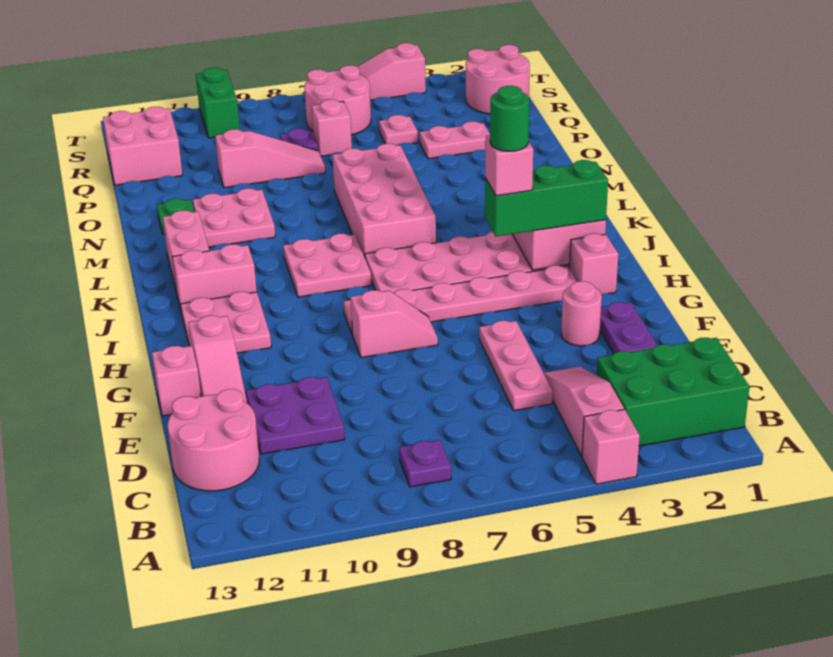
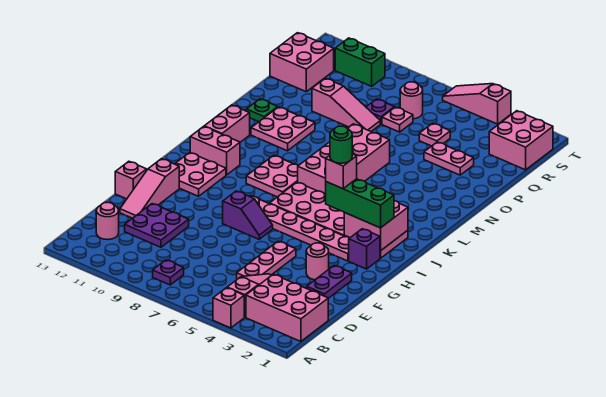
green brick B1:C3 level 1 -> pink brick B1:C3 level 1
pink round brick C12:D13 level 1 -> pink round brick C12 level 1
pink slope G7:G8 level 1 top 8 -> purple slope G7:G8 level 1 top 8
pink brick H2 level 1 -> purple brick H2 level 1
pink brick Q7 level 1 -> pink plate Q7 level 1
pink round brick R1:S2 level 1 -> pink brick R1:S2 level 1
pink round brick R6:S7 level 1 -> pink round brick R7 level 1
green brick S10:T10 level 1 -> green brick S10:S11 level 1

